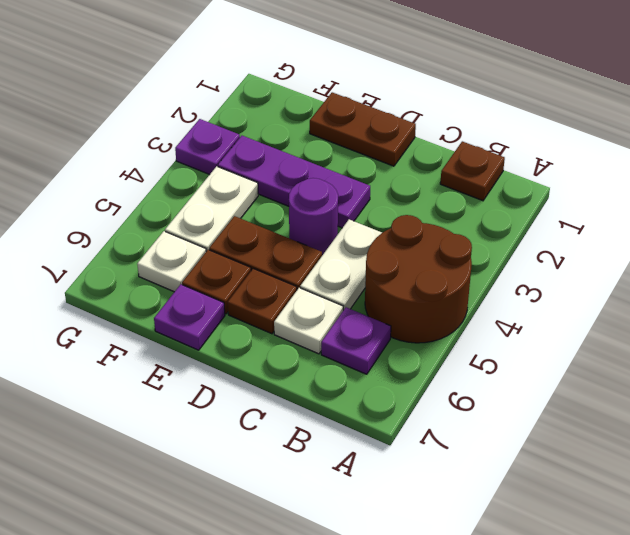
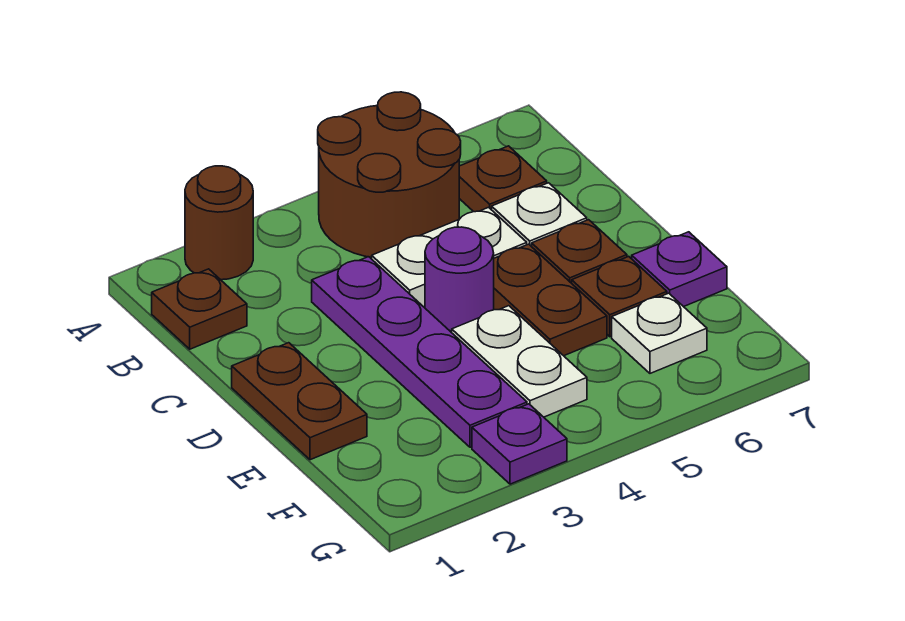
none -> brown round brick A2 level 1
purple plate B6 level 1 -> brown plate B6 level 1
purple plate D3:F3 level 1 -> purple plate C3:F3 level 1
white plate F4:F5 level 1 -> white plate E4:F4 level 1

